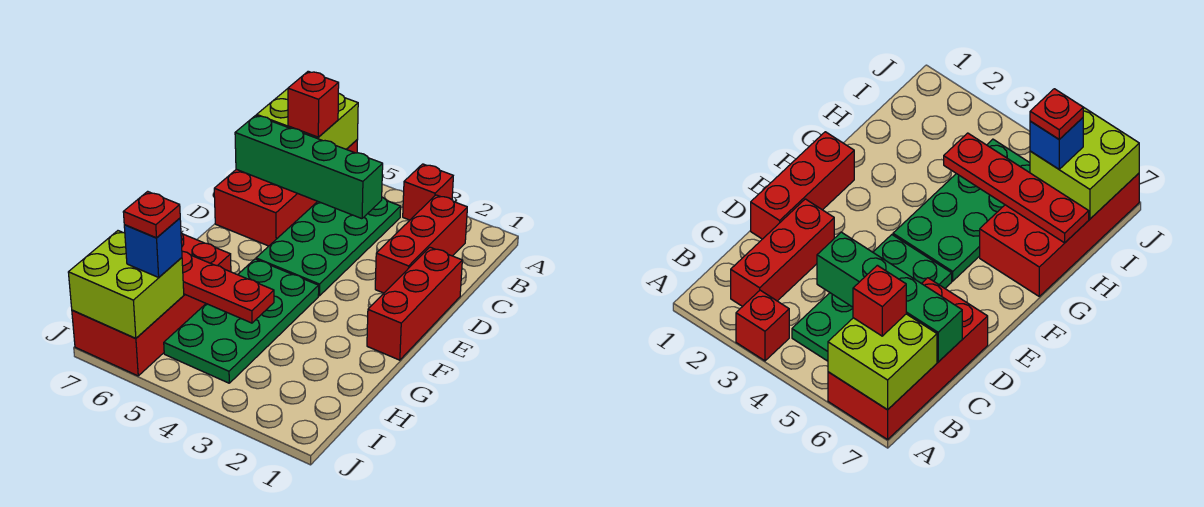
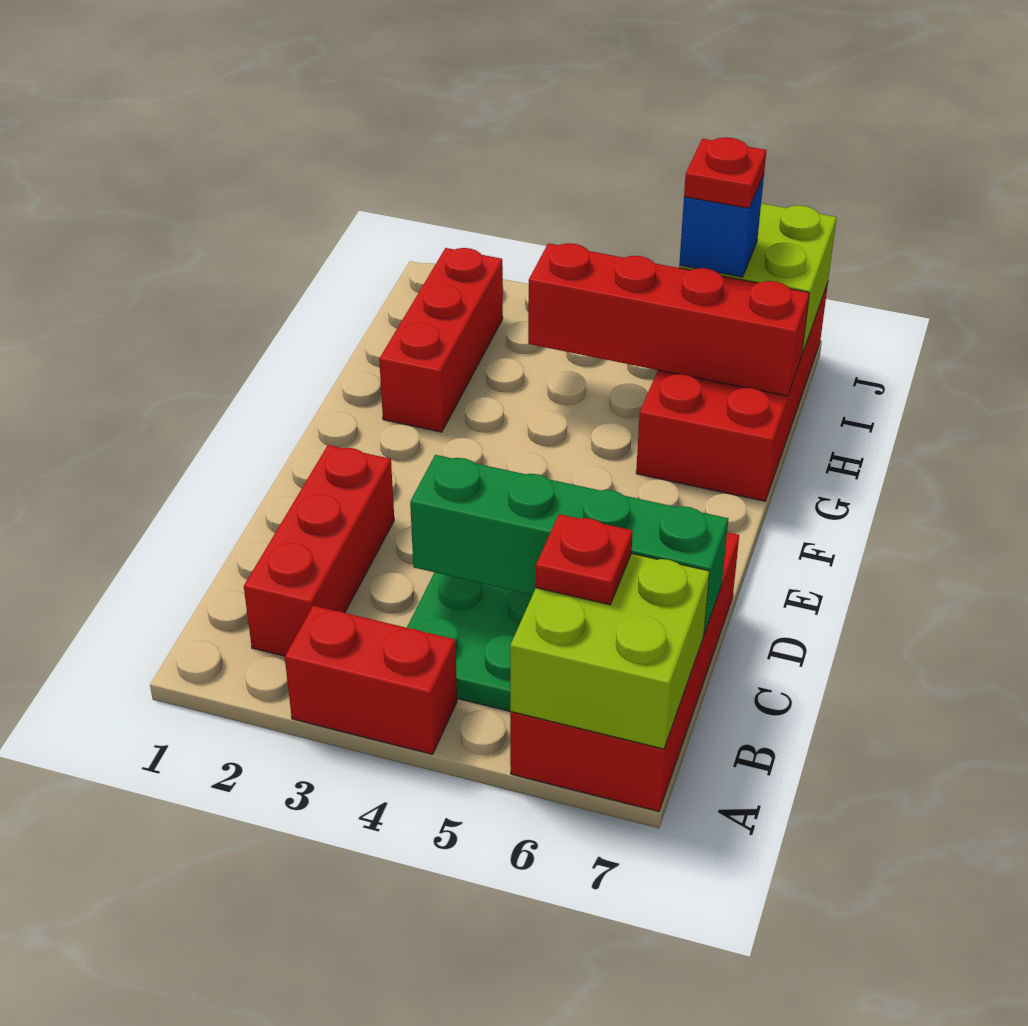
red brick A3 level 1 -> red brick A3:A4 level 1
red brick B6 level 3 -> red plate B6 level 3
red brick D1:F1 level 1 -> red brick G2:I2 level 1
green plate F4:I5 level 1 -> none
red plate H4:H7 level 2 -> red brick H4:H7 level 2

